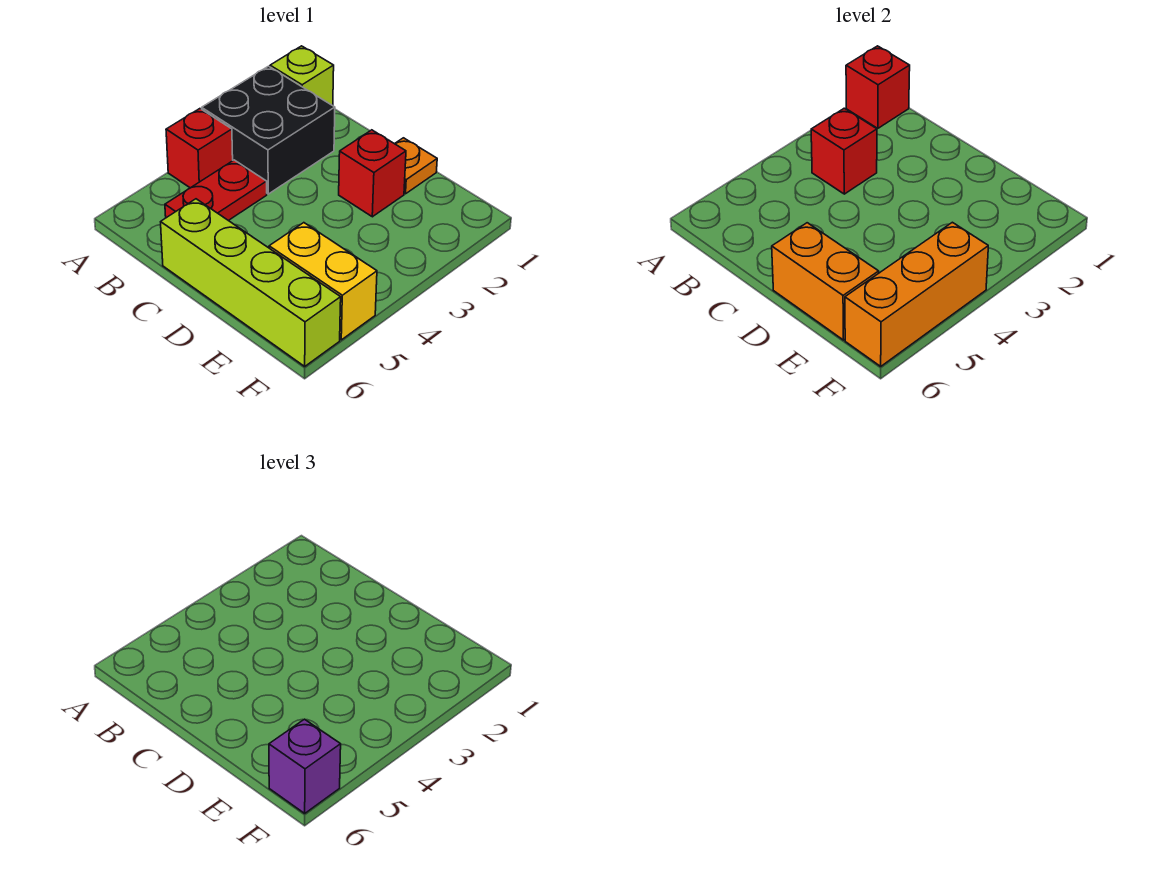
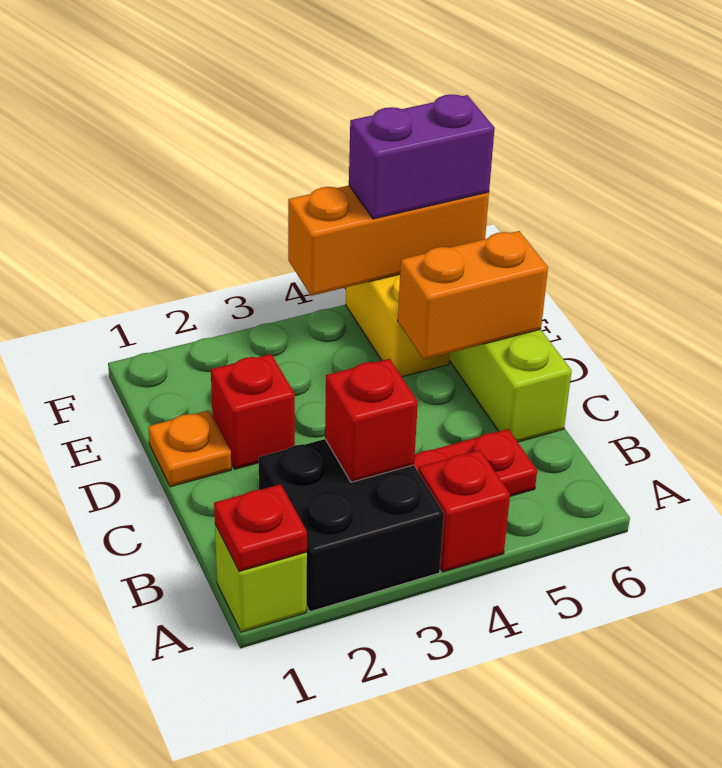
red brick A1 level 2 -> red plate A1 level 2
orange brick D6:E6 level 2 -> orange brick D5:D6 level 2
purple brick F6 level 3 -> purple brick F5:F6 level 3

